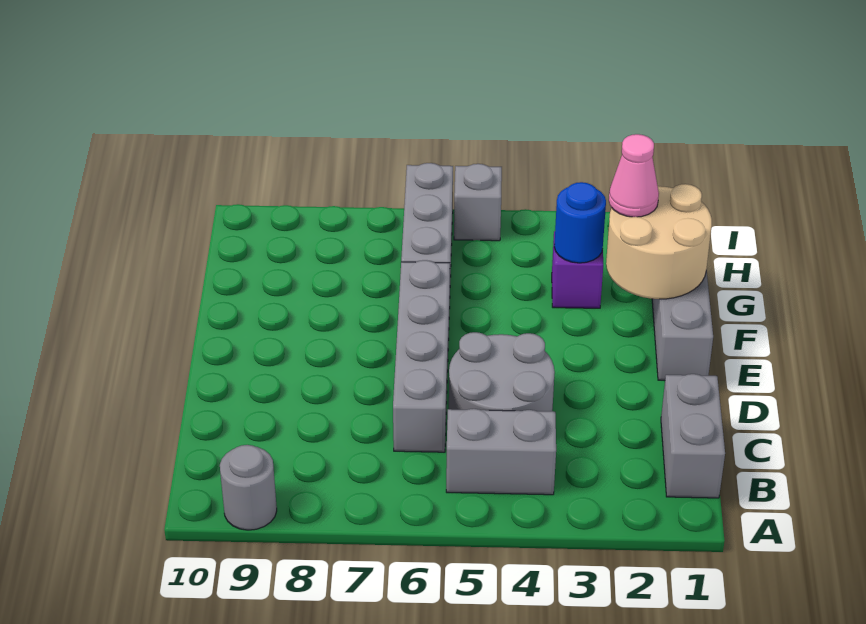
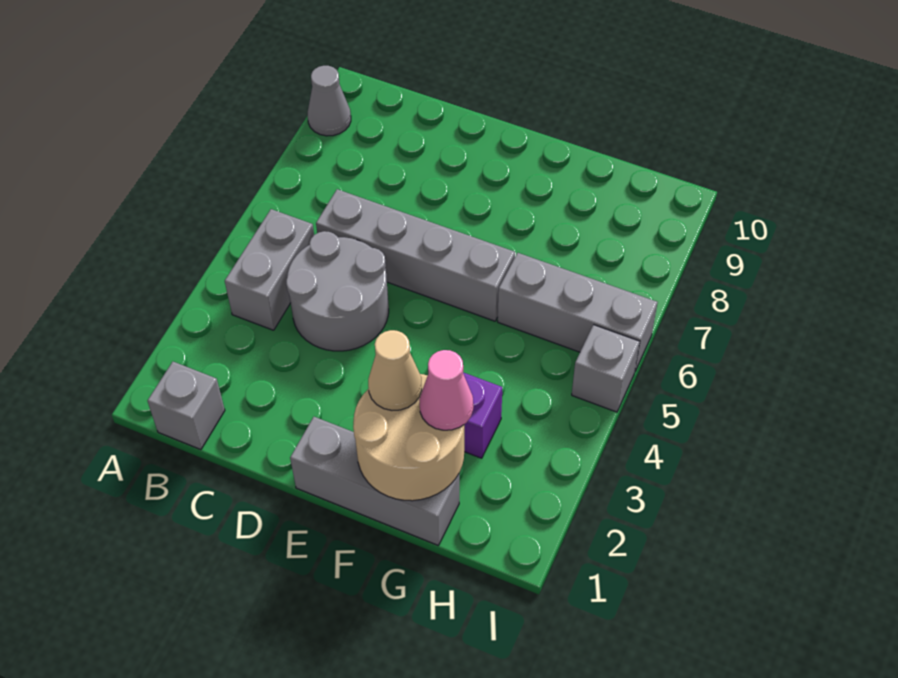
grey round brick A9 level 1 -> grey cone A9 level 1
grey brick B1:C1 level 1 -> grey brick B1 level 1
none -> tan cone F2 level 3
blue round brick G3 level 2 -> none

